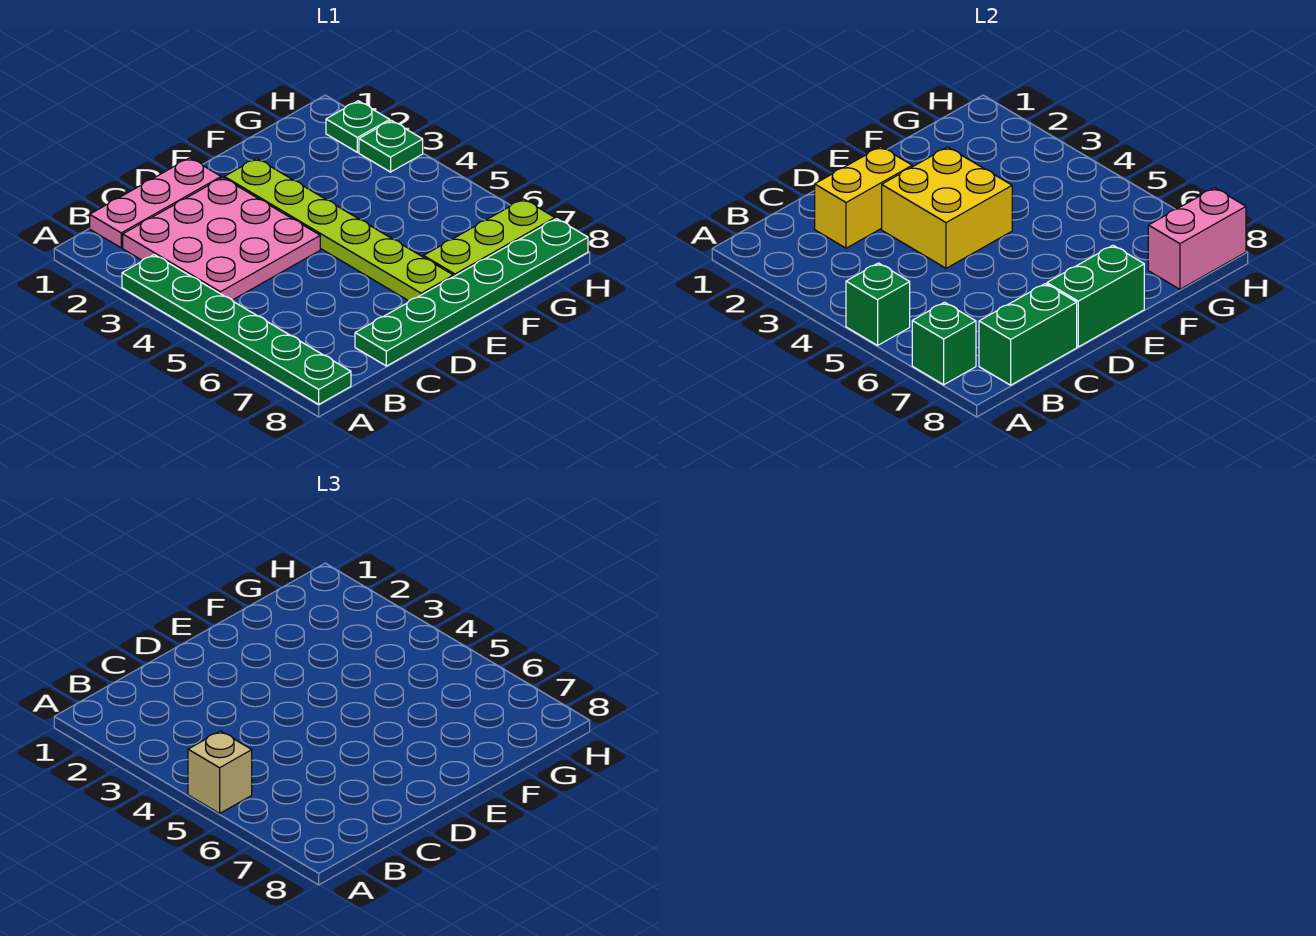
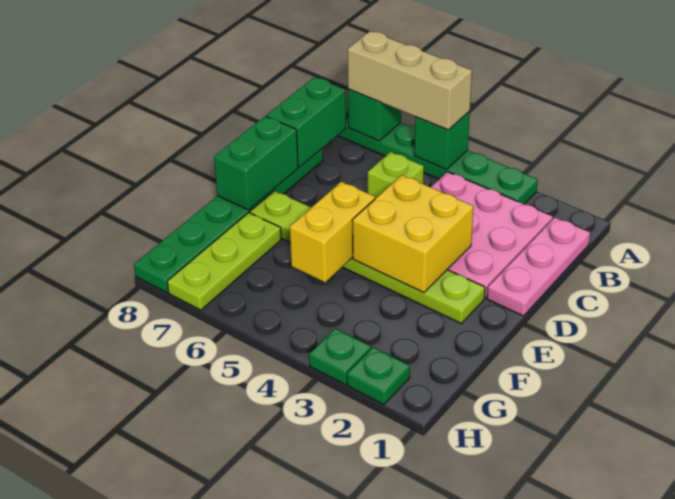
tan brick A5 level 3 -> tan brick A5:A7 level 3
yellow brick C2:D2 level 2 -> yellow brick E5:F5 level 2
none -> lime brick C5 level 1
pink brick G8:H8 level 2 -> none

